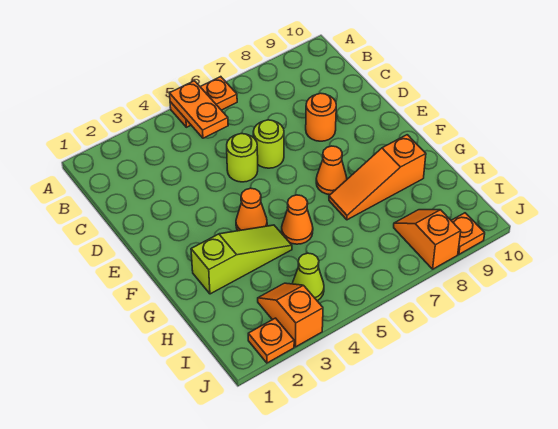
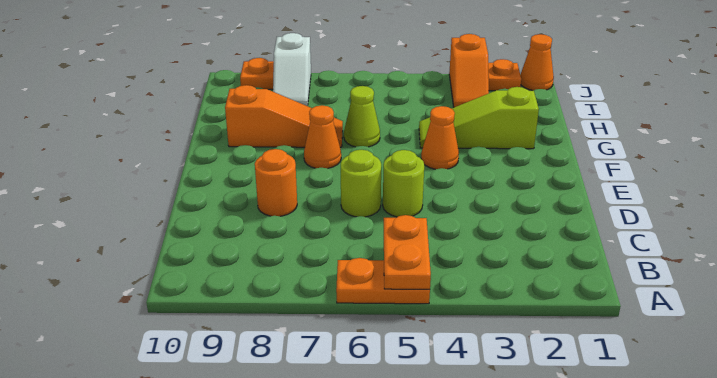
orange cone G5 level 1 -> orange cone J1 level 1
lime cone I4 level 1 -> lime cone G6 level 1
orange slope I8:J8 level 1 top J -> white slope I8:J8 level 1 top J

